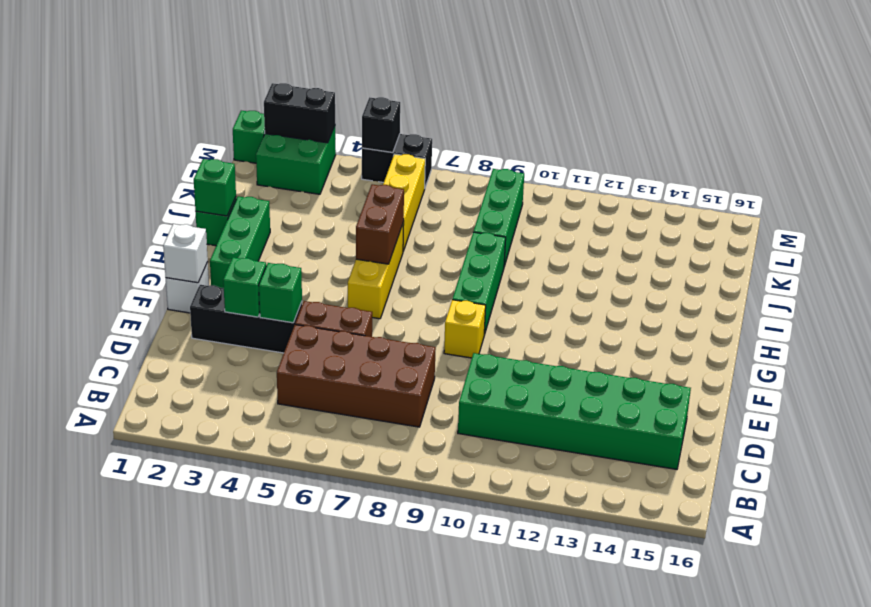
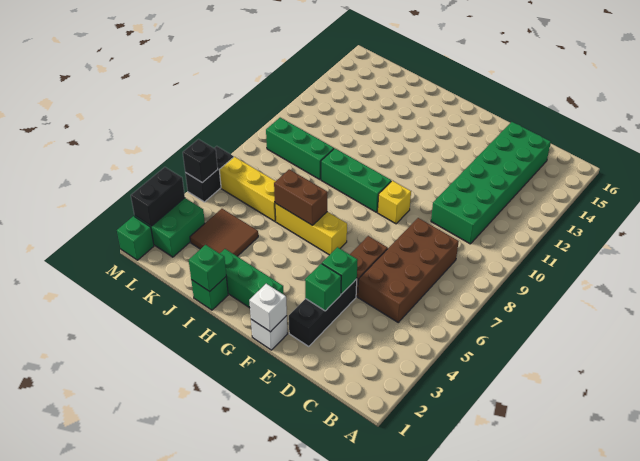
none -> brown tile J3:K4 level 1

